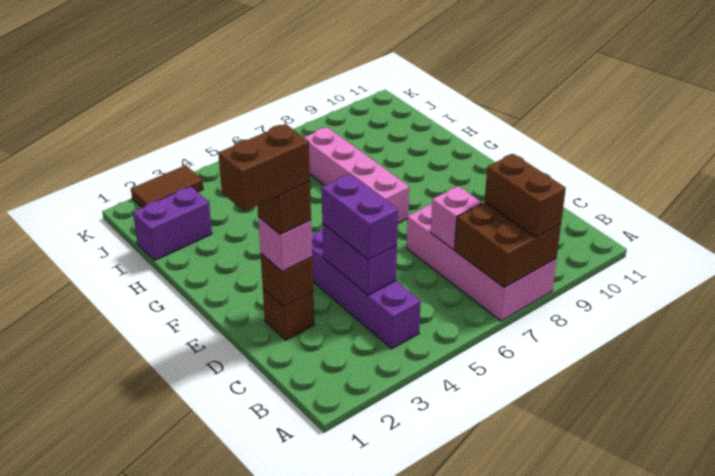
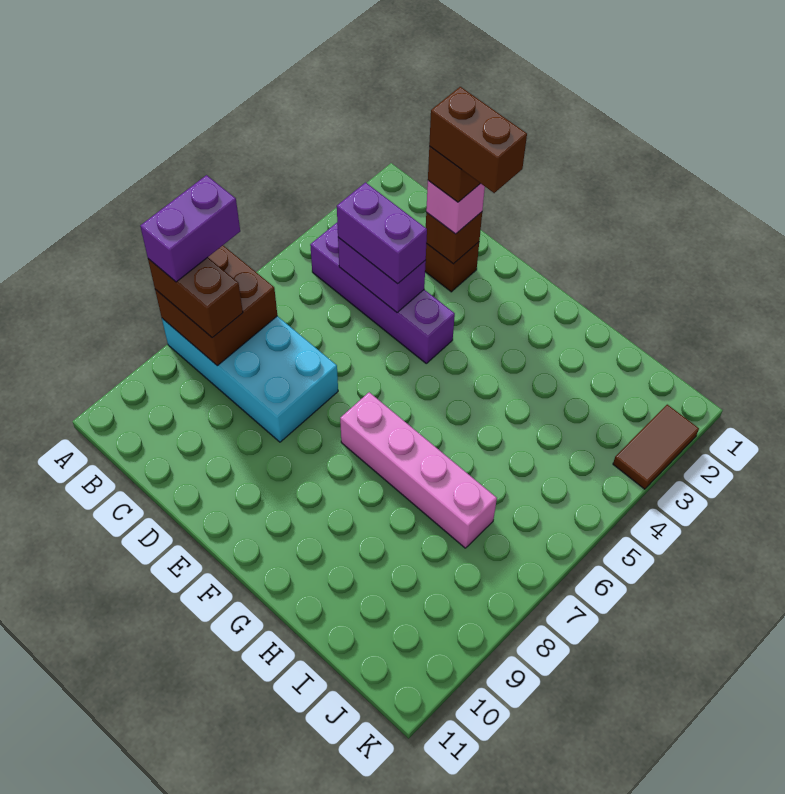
pink brick A7:D8 level 1 -> cyan brick A7:D8 level 1
pink brick C7 level 2 -> none
brown brick D1:D2 level 5 -> brown brick D2:E2 level 5
purple brick I1:I2 level 1 -> purple brick A7:A8 level 4

